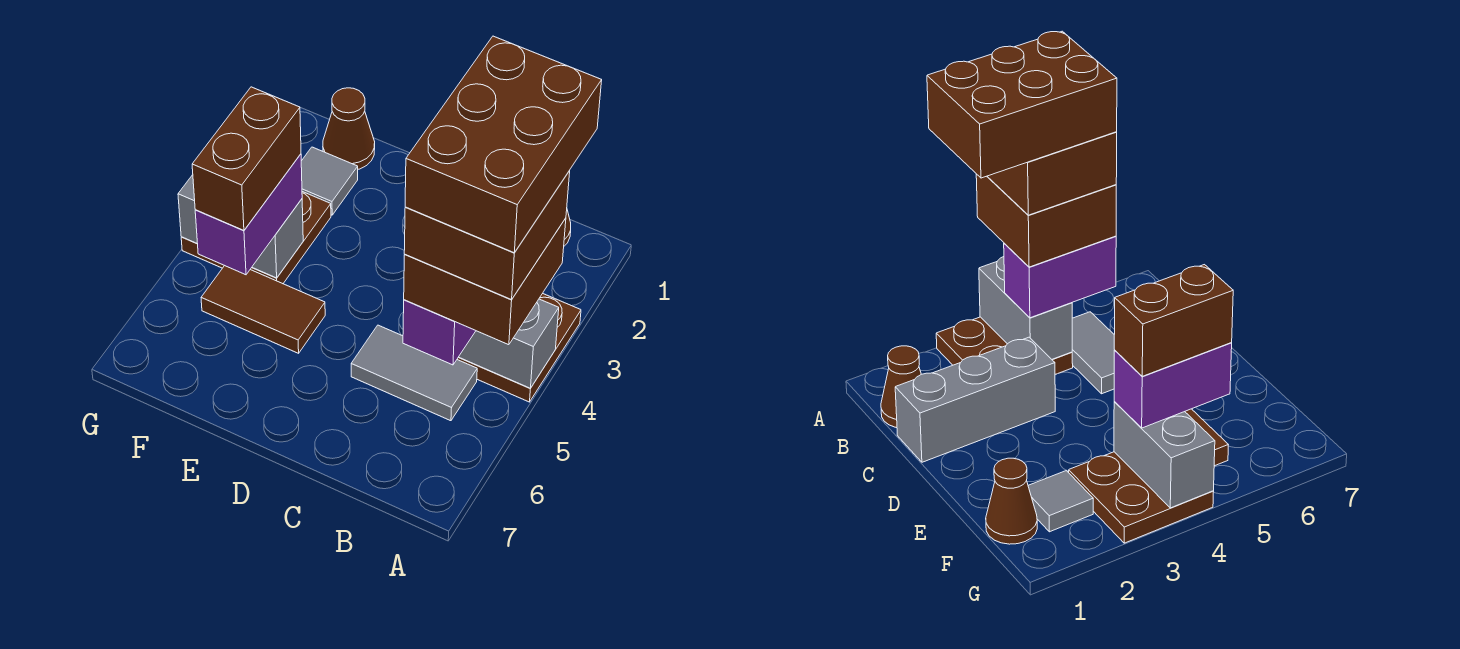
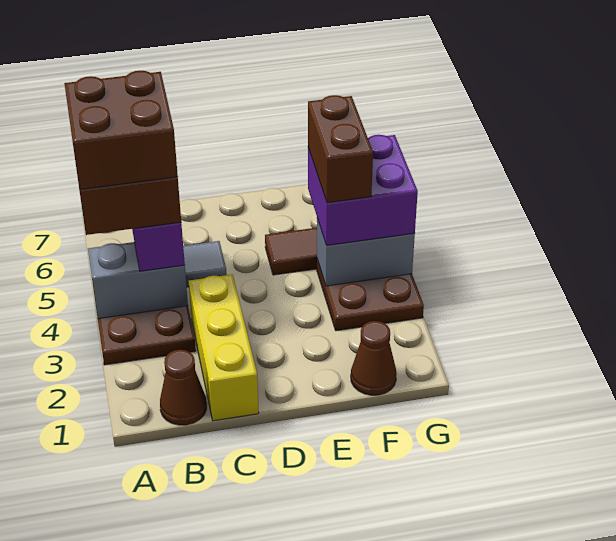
brown brick A3:B5 level 6 -> none
grey brick C1:C3 level 1 -> yellow brick C1:C3 level 1
grey tile F2 level 1 -> none
purple brick F4:F5 level 3 -> purple brick F4:G5 level 3

